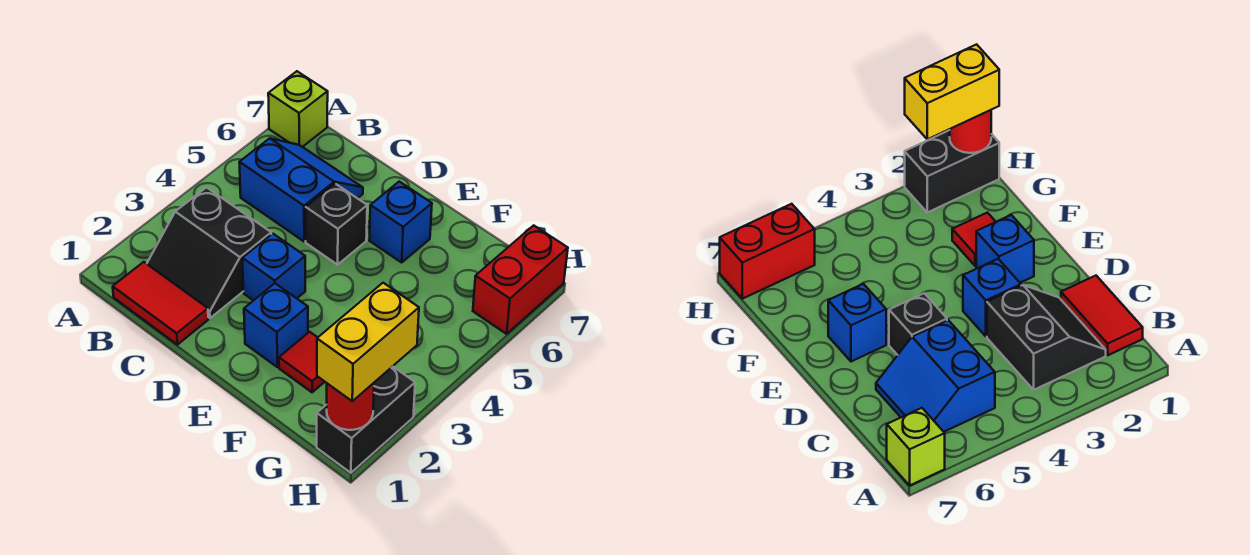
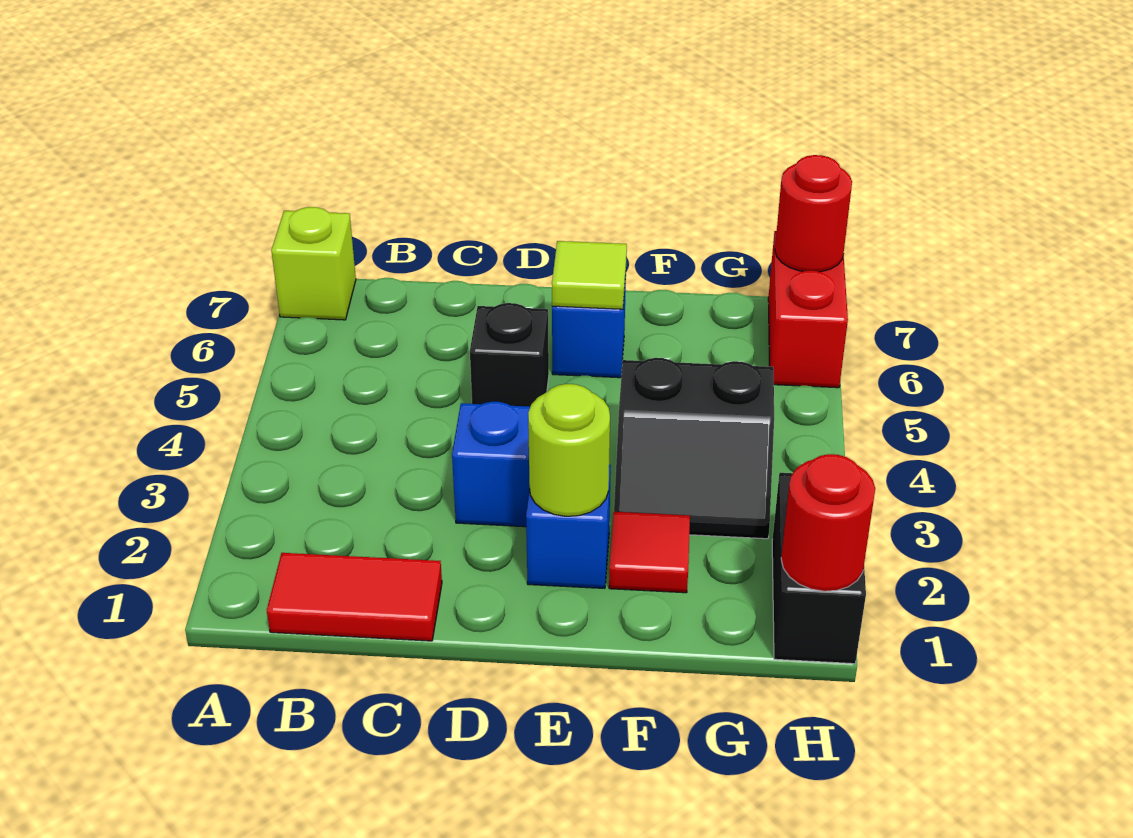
black slope B2:C3 level 1 top 3 -> black slope F3:G4 level 1 top 4
blue slope B5:C6 level 1 top 5 -> none
none -> lime round brick E2 level 2
none -> lime tile E6 level 2
yellow brick H1:H2 level 3 -> none
none -> red round brick H7 level 2

